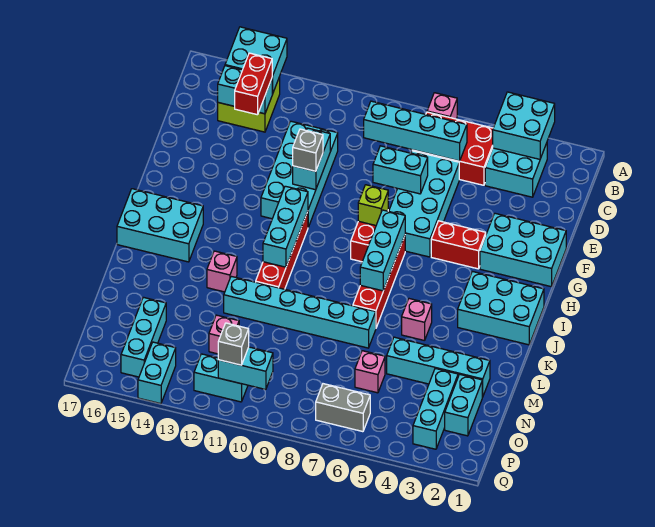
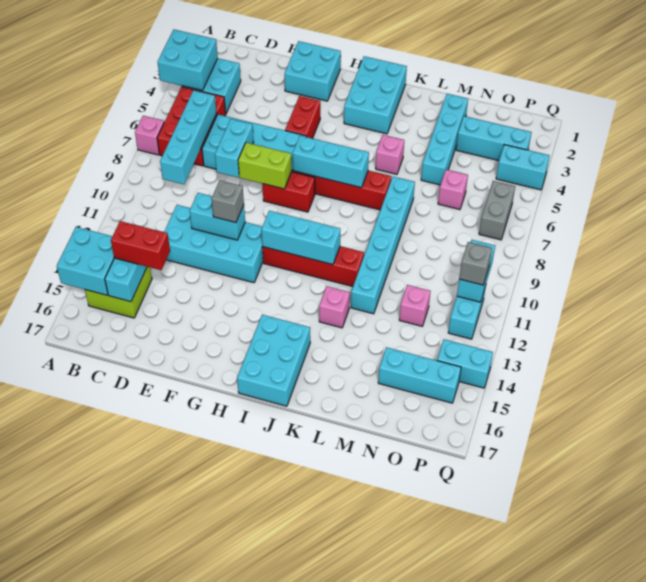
cyan brick F1:G3 level 1 -> cyan brick F1:G2 level 1
lime brick G8 level 2 -> lime brick F8:G8 level 2
cyan brick N2:O2 level 1 -> cyan brick P4:Q4 level 1

